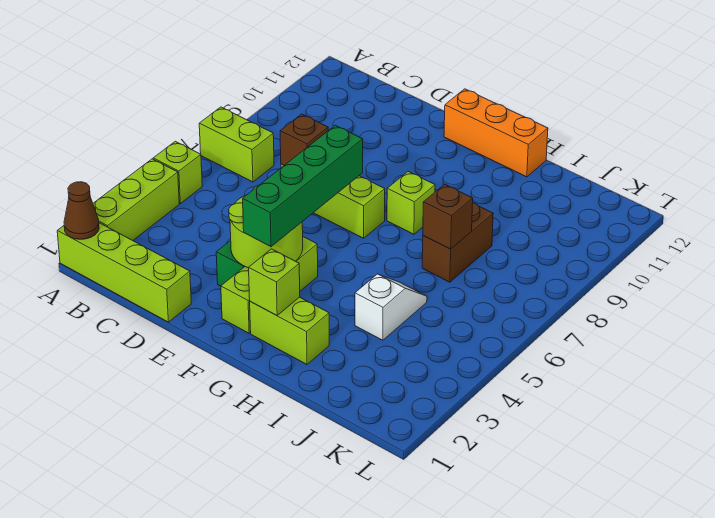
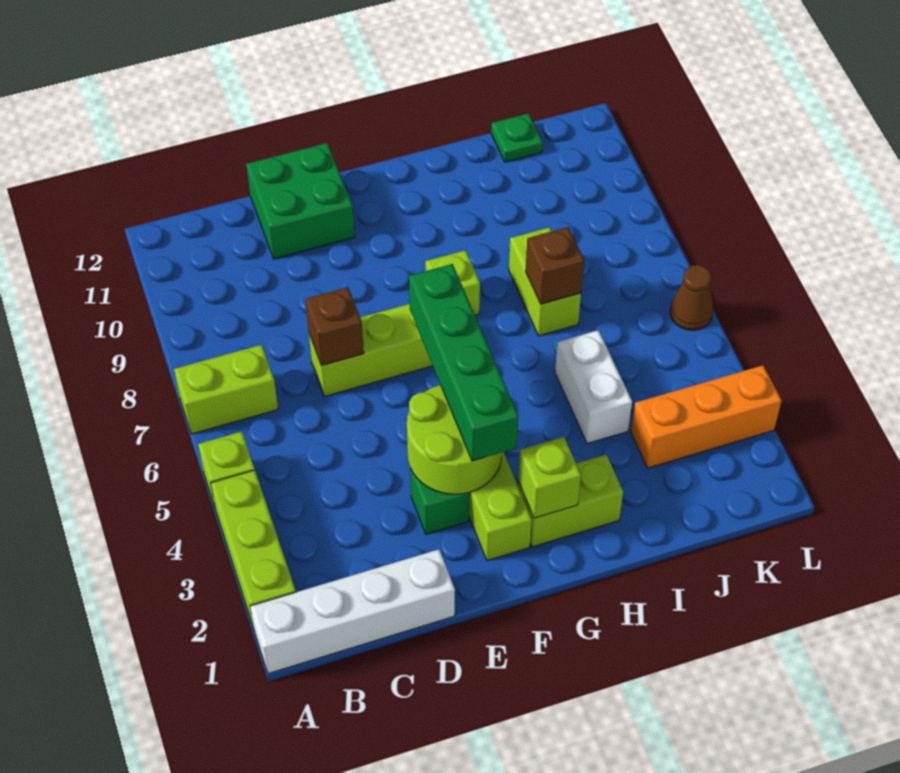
lime brick A1:D1 level 1 -> white brick A1:D1 level 1
brown cone A1 level 2 -> brown cone L6 level 1
none -> green brick D11:E12 level 1
orange brick F12:H12 level 1 -> orange brick J3:L3 level 1
white slope I4:I5 level 1 top 4 -> white brick I4:I5 level 1
brown brick I7:I8 level 1 -> lime brick I7:I8 level 1
none -> green plate J12 level 1

